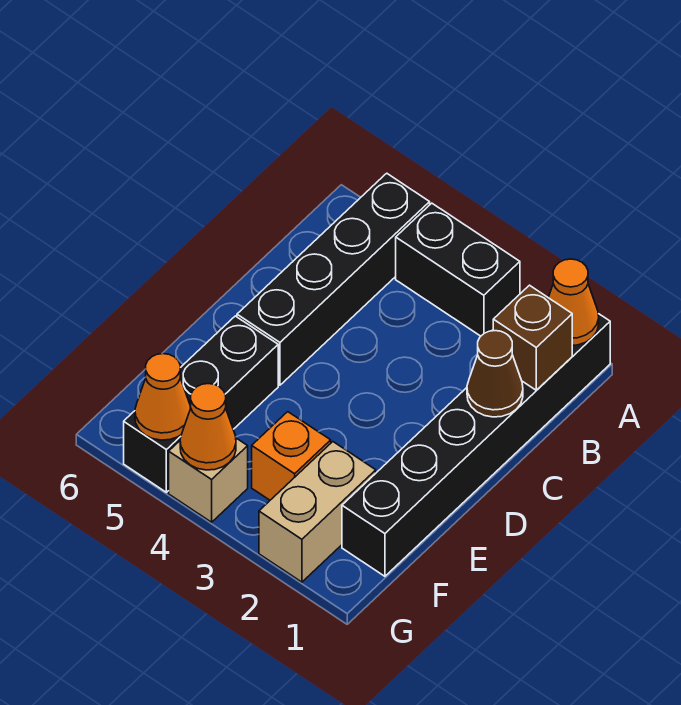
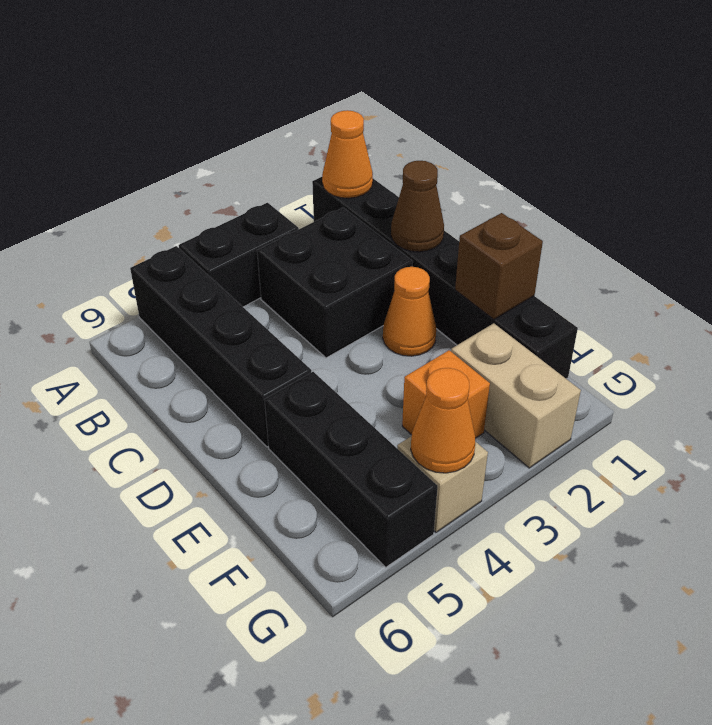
brown brick B1 level 2 -> brown brick E1 level 2
none -> black brick B2:C3 level 1
orange cone G5 level 2 -> orange cone D2 level 1

